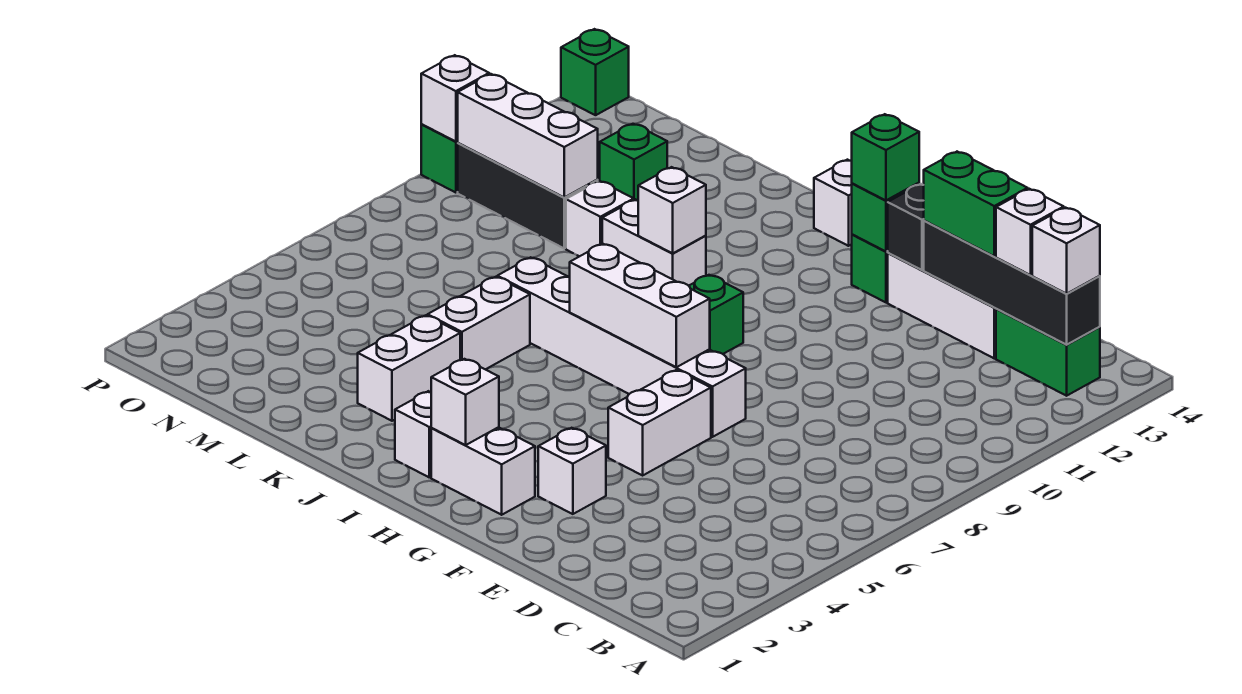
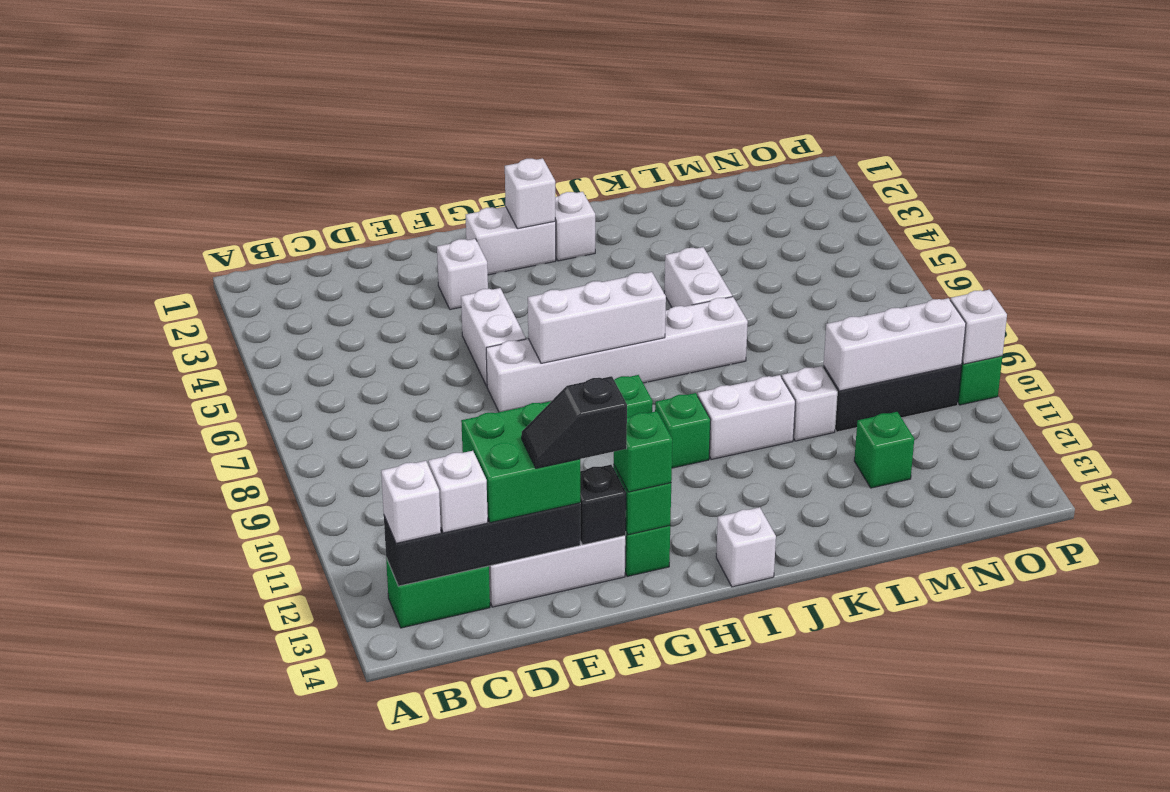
green brick D13:E13 level 3 -> green brick D12:E13 level 3
none -> black slope E13:F13 level 4 top F
white brick J10 level 2 -> none
white brick K3:K4 level 1 -> none
green brick P14 level 1 -> green brick I10 level 1

